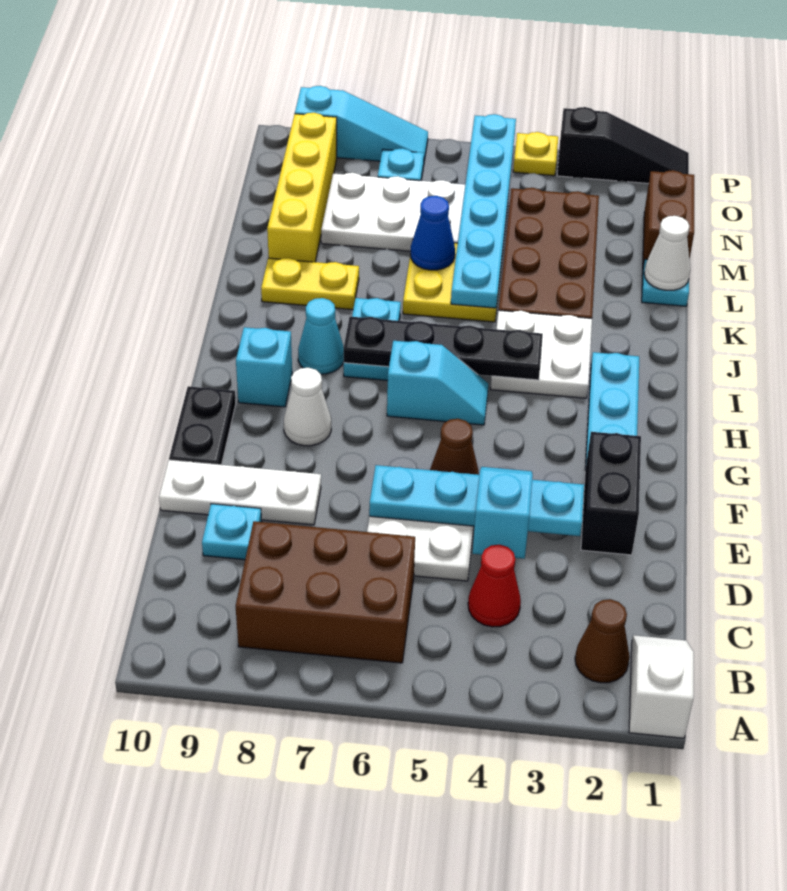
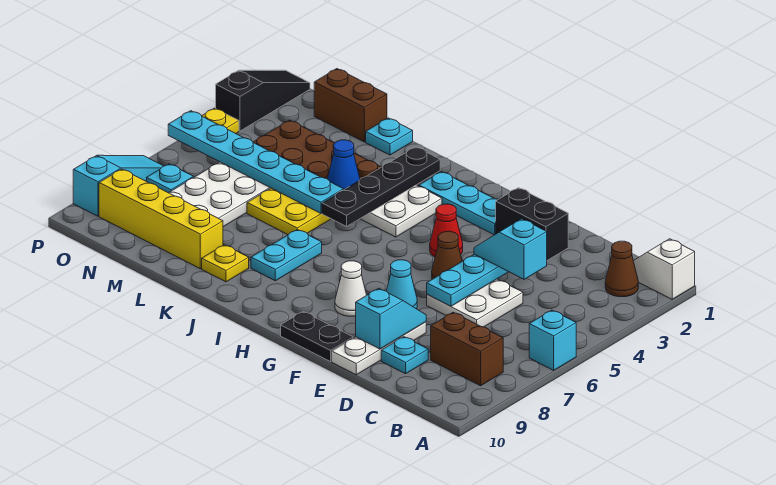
brown brick B6:C8 level 1 -> brown brick B8:C8 level 1
red cone C4 level 1 -> red cone G4 level 1
cyan slope H5:H6 level 1 top 6 -> cyan slope E8:E9 level 2 top 9
cyan brick H9 level 1 -> cyan brick A6 level 1
black plate I4:I7 level 2 -> black plate J2:J5 level 2
cyan plate I7:J7 level 1 -> cyan plate J7:J8 level 1
cyan cone I8 level 1 -> cyan cone F7 level 1
yellow plate K8:K9 level 1 -> yellow plate K9 level 1
white cone L1 level 2 -> none
blue cone L6 level 2 -> blue cone K4 level 2

